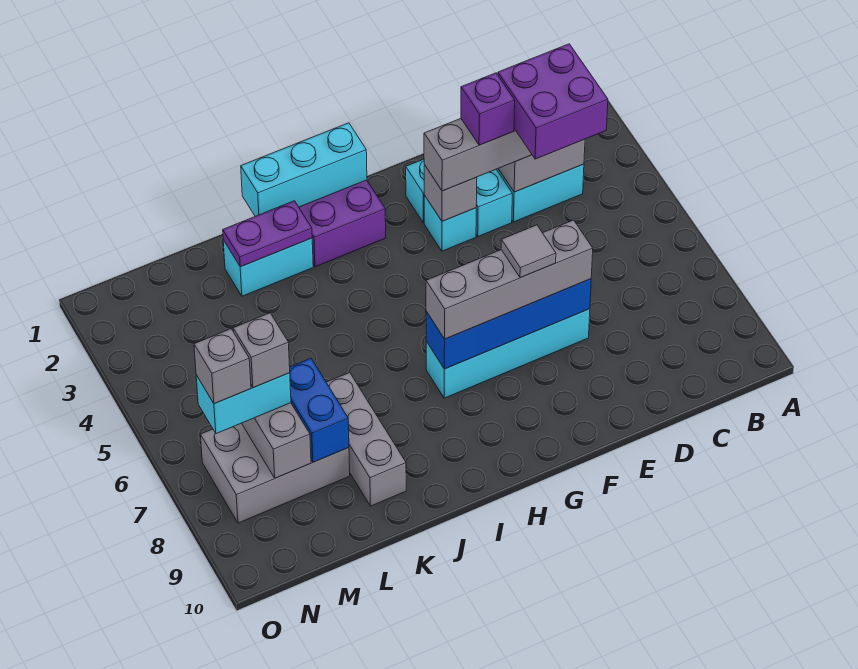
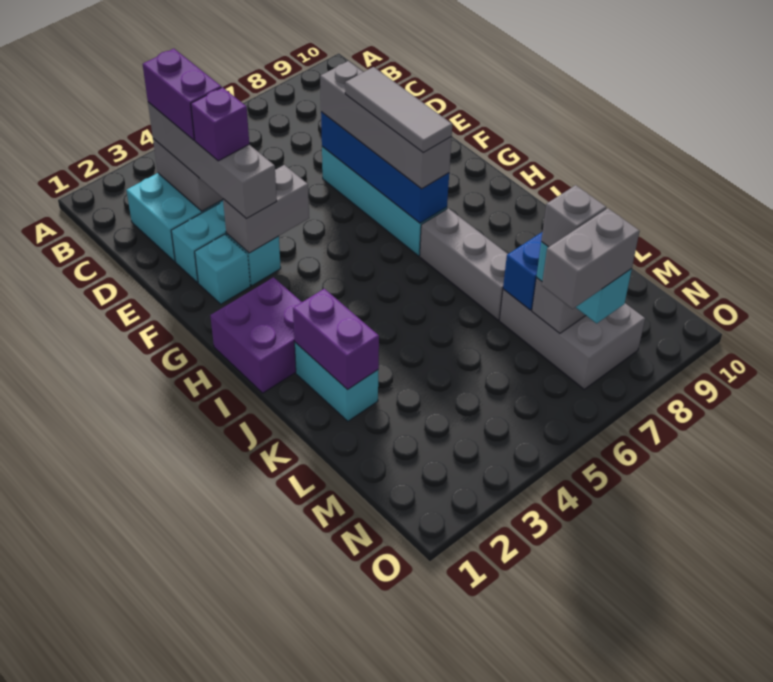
purple brick C3:D4 level 4 -> purple brick C3:D3 level 4
grey brick F3 level 2 -> grey brick F3:F4 level 2
grey tile F7 level 4 -> grey tile F7:H7 level 4
cyan brick H1:J1 level 2 -> none
purple plate J2:K2 level 2 -> purple brick J2:K2 level 2
grey brick K7:K9 level 1 -> grey brick I7:K7 level 1
grey brick N7 level 4 -> grey brick N6:N7 level 4

